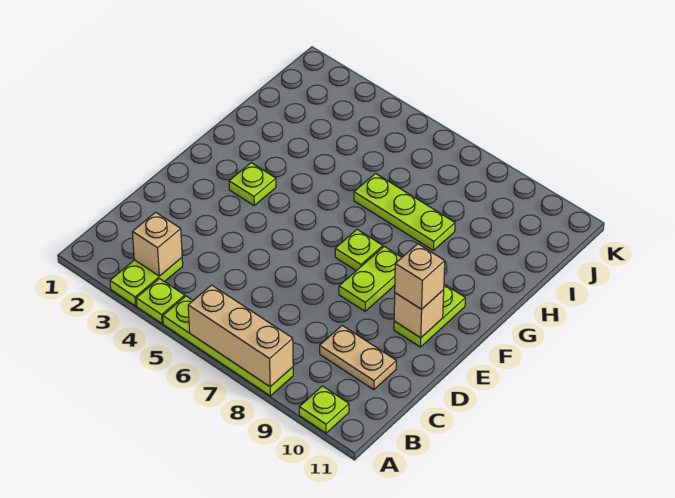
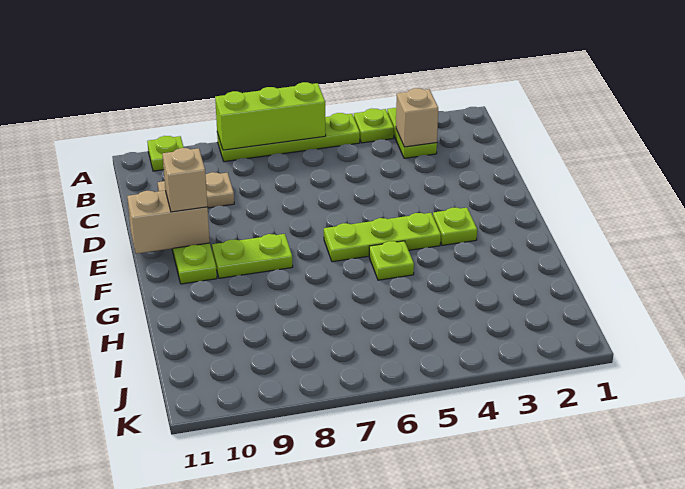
tan brick A6:A8 level 2 -> lime brick A6:A8 level 2
lime plate E8:F8 level 1 -> lime plate F8:F9 level 1
tan brick E10 level 2 -> tan brick E10:E11 level 2
lime plate F7 level 1 -> lime plate G5 level 1
lime plate H6:H8 level 1 -> lime plate F4:F6 level 1

